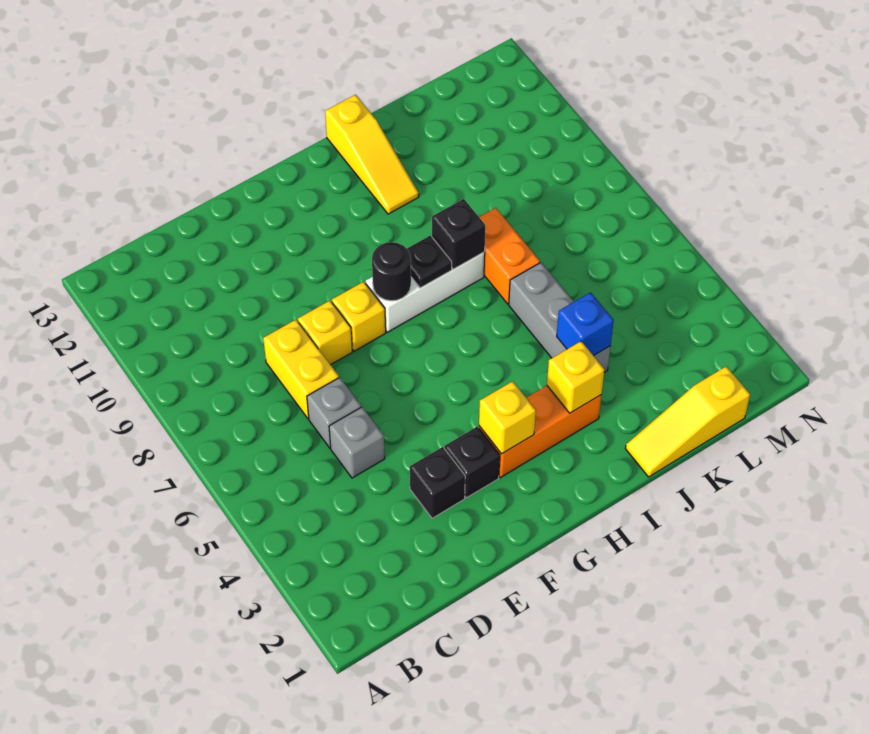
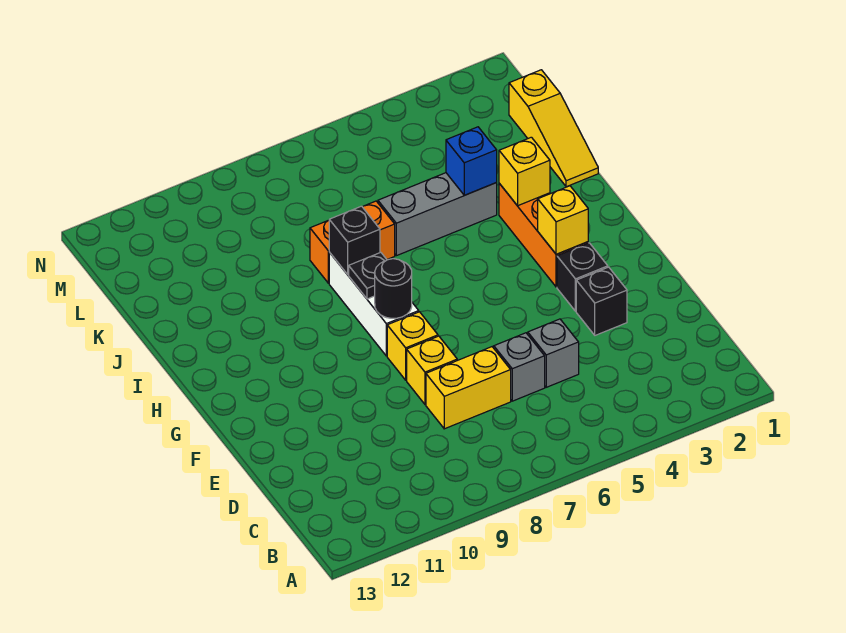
yellow slope I11:I13 level 1 top 13 -> none

